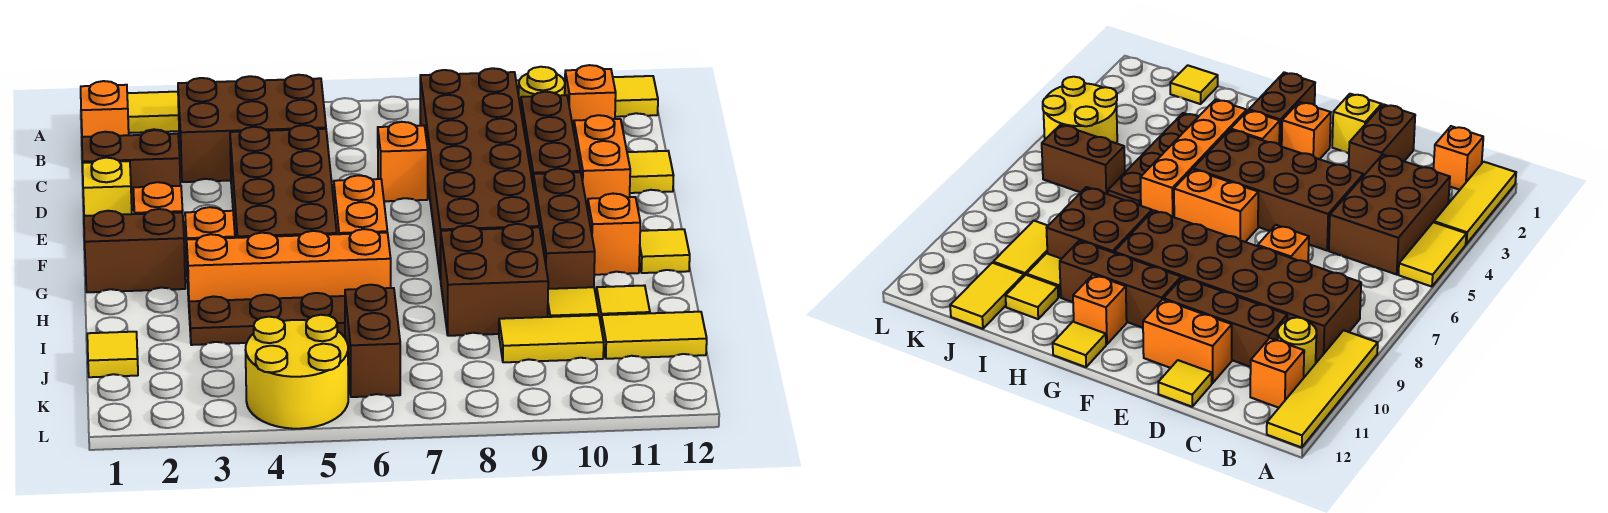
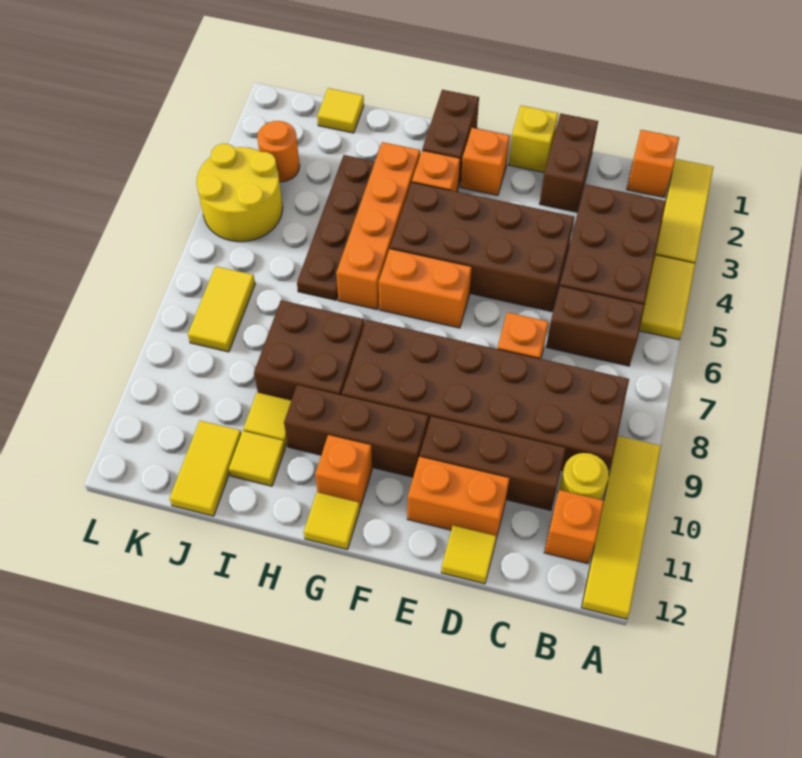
brown brick J6:K6 level 1 -> brown brick B6:C6 level 1
yellow tile J9:J10 level 1 -> yellow tile K7:K8 level 1
none -> orange round brick K3 level 1

